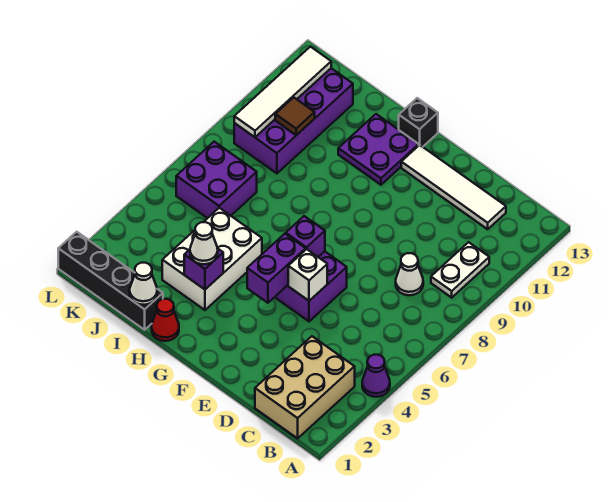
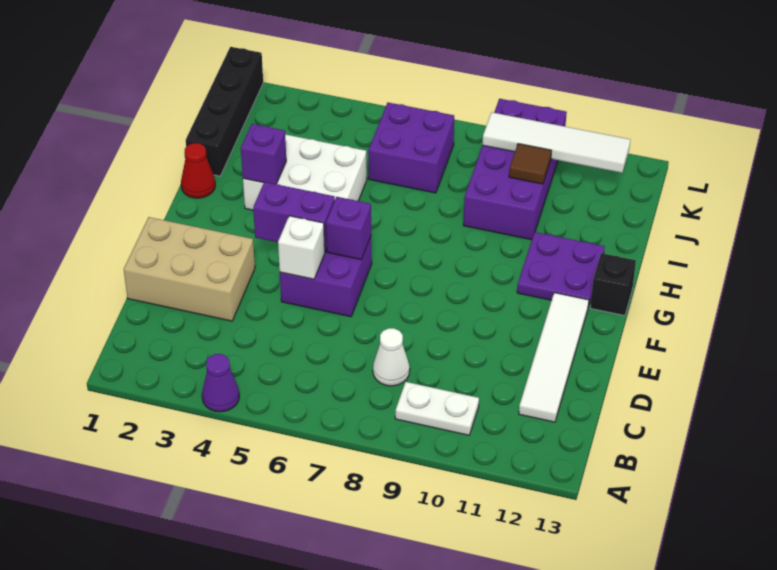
tan brick B1:C3 level 1 -> tan brick D1:E3 level 1
white cone H3 level 3 -> none
white cone I1 level 2 -> none
purple brick J9:K12 level 1 -> purple brick I9:L10 level 1

